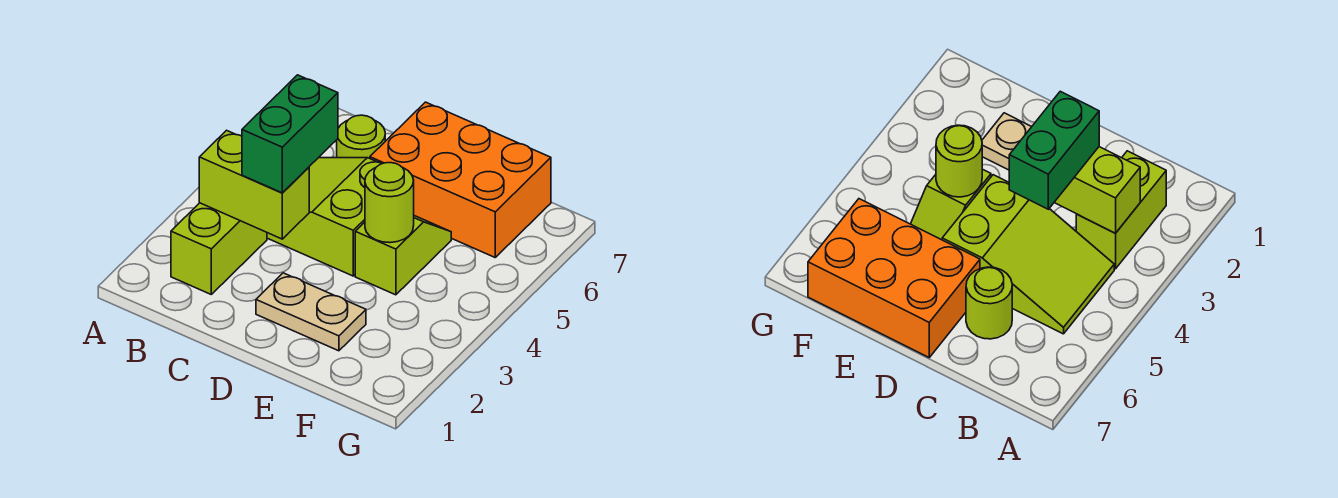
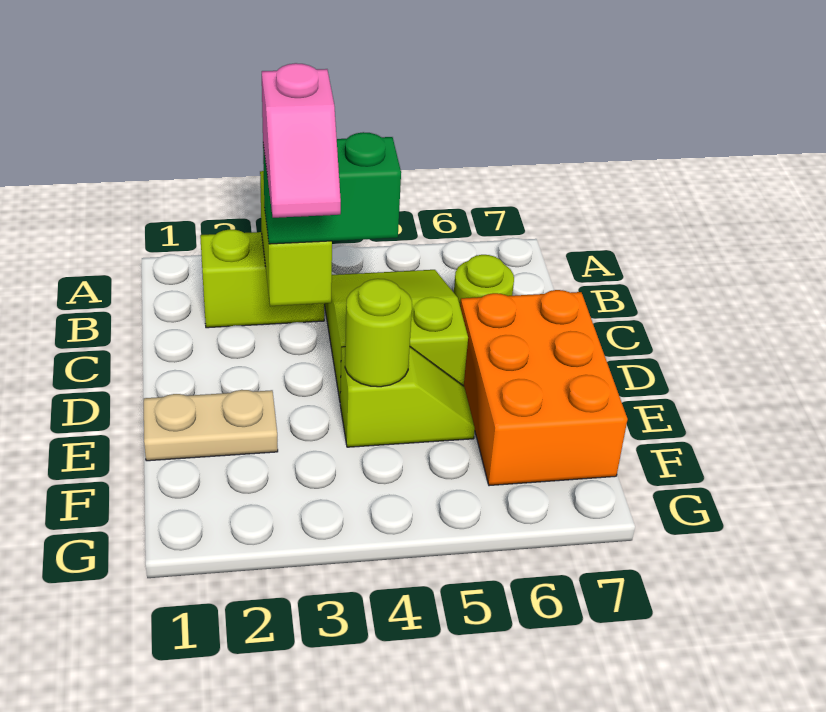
none -> pink slope C3:D3 level 4 top C
tan plate D2:E2 level 1 -> tan plate E1:E2 level 1

